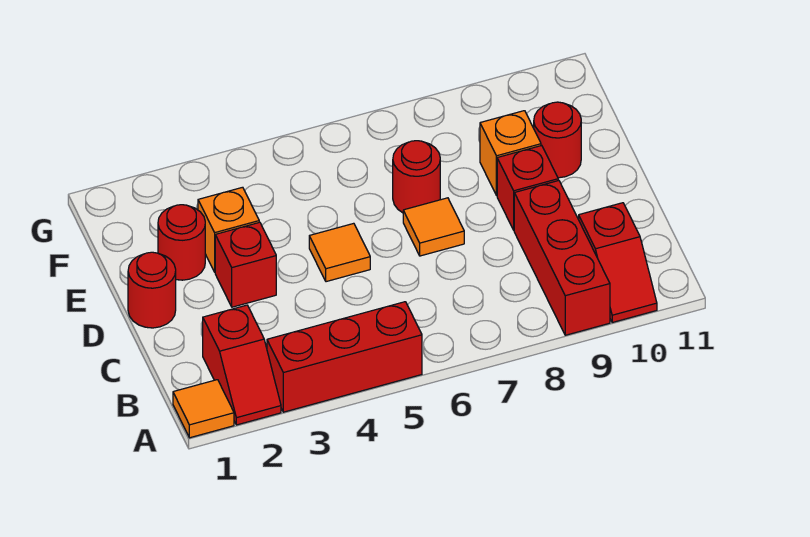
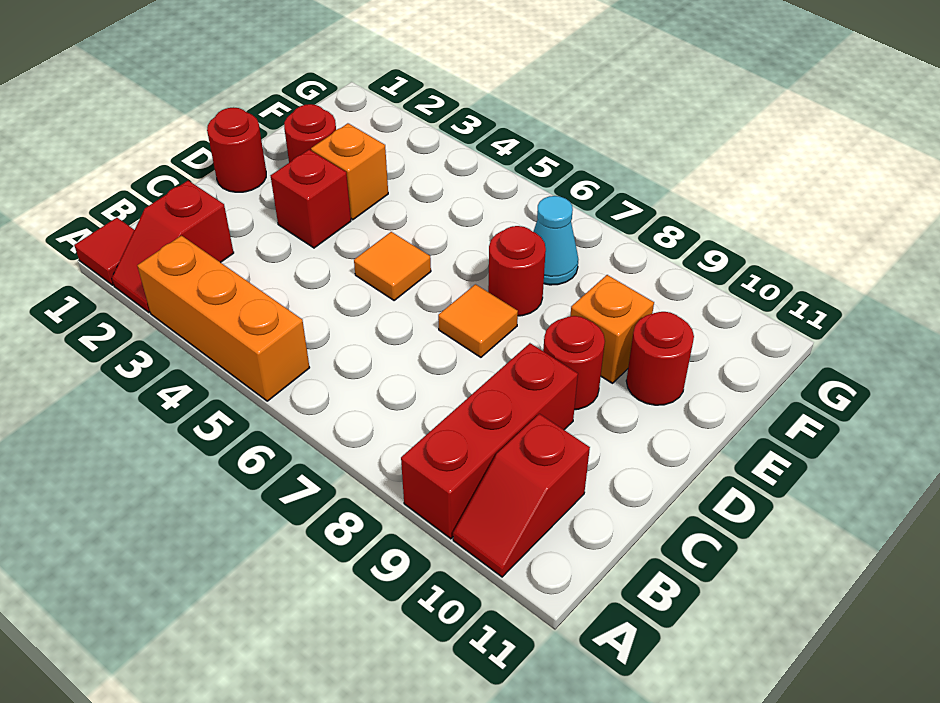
orange tile A1 level 1 -> red tile A1 level 1
red brick A3:A5 level 1 -> orange brick A3:A5 level 1
red brick D9 level 1 -> red round brick D9 level 1
none -> cyan cone F7 level 1

